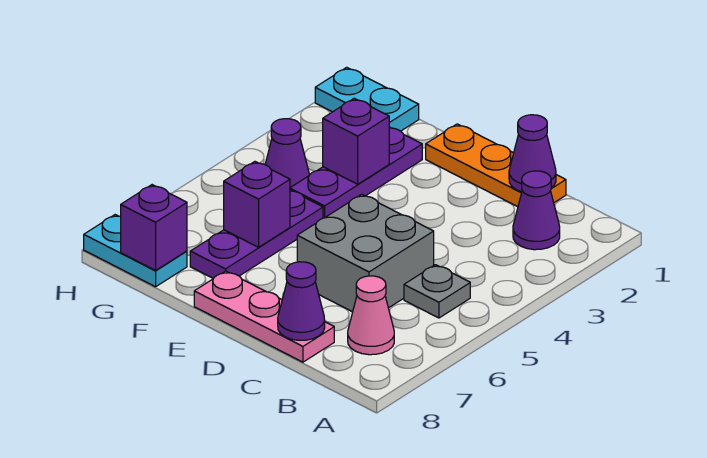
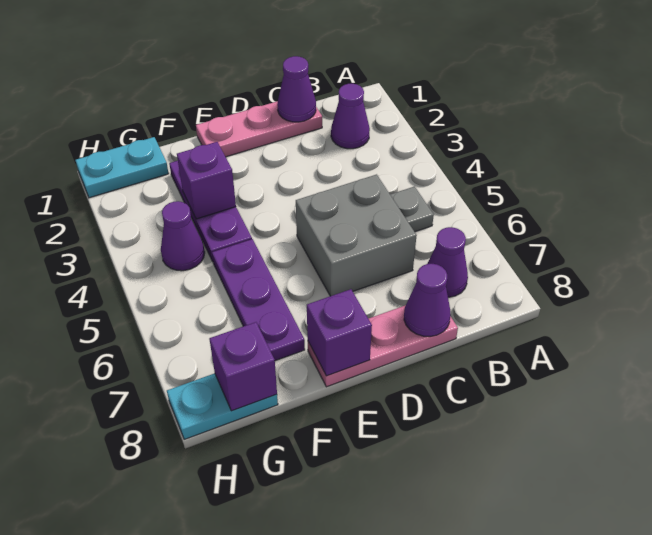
pink cone B7 level 1 -> purple cone B7 level 1
orange plate C1:E1 level 1 -> pink plate C1:E1 level 1
purple brick F6 level 2 -> purple brick E8 level 2

